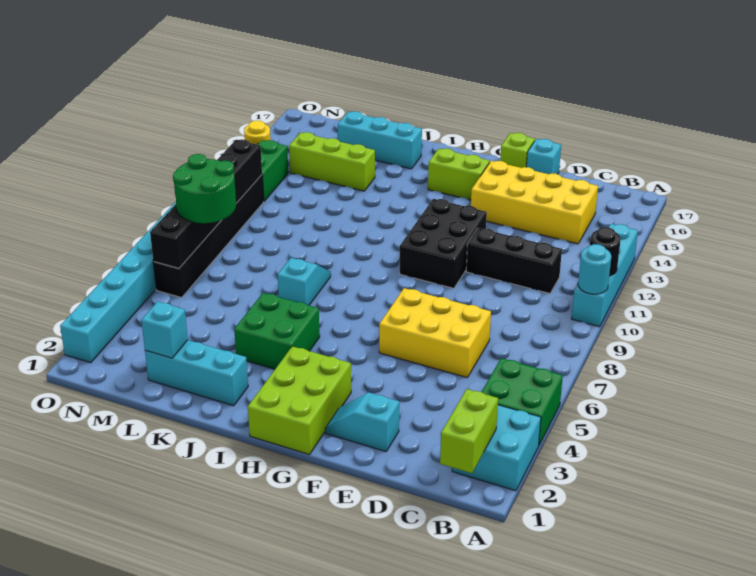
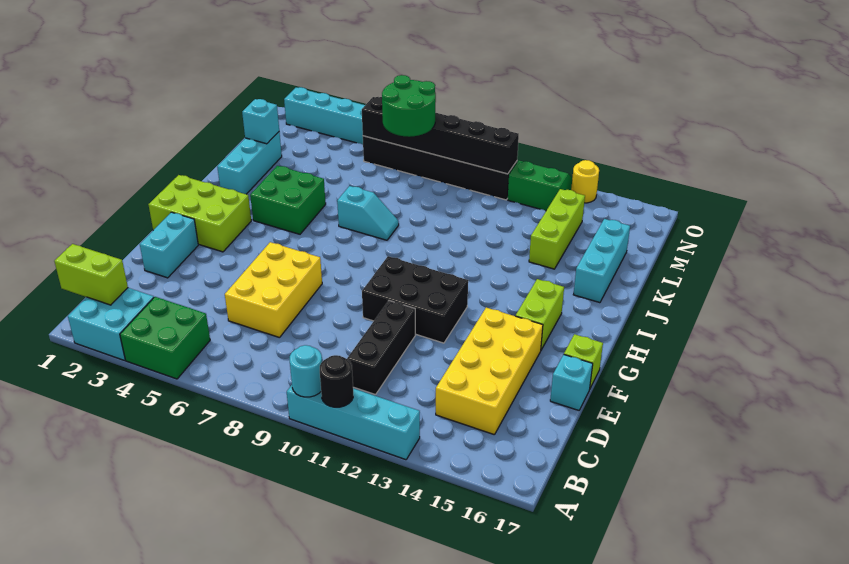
cyan slope E2:F2 level 1 top E -> cyan brick E2:F2 level 1

